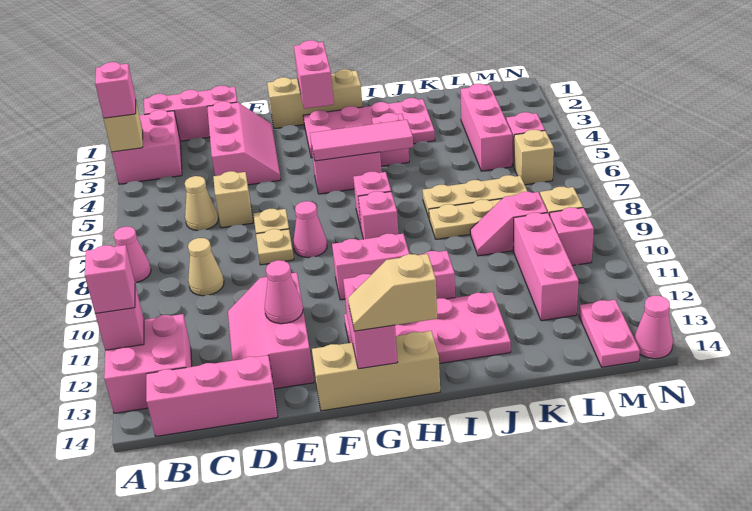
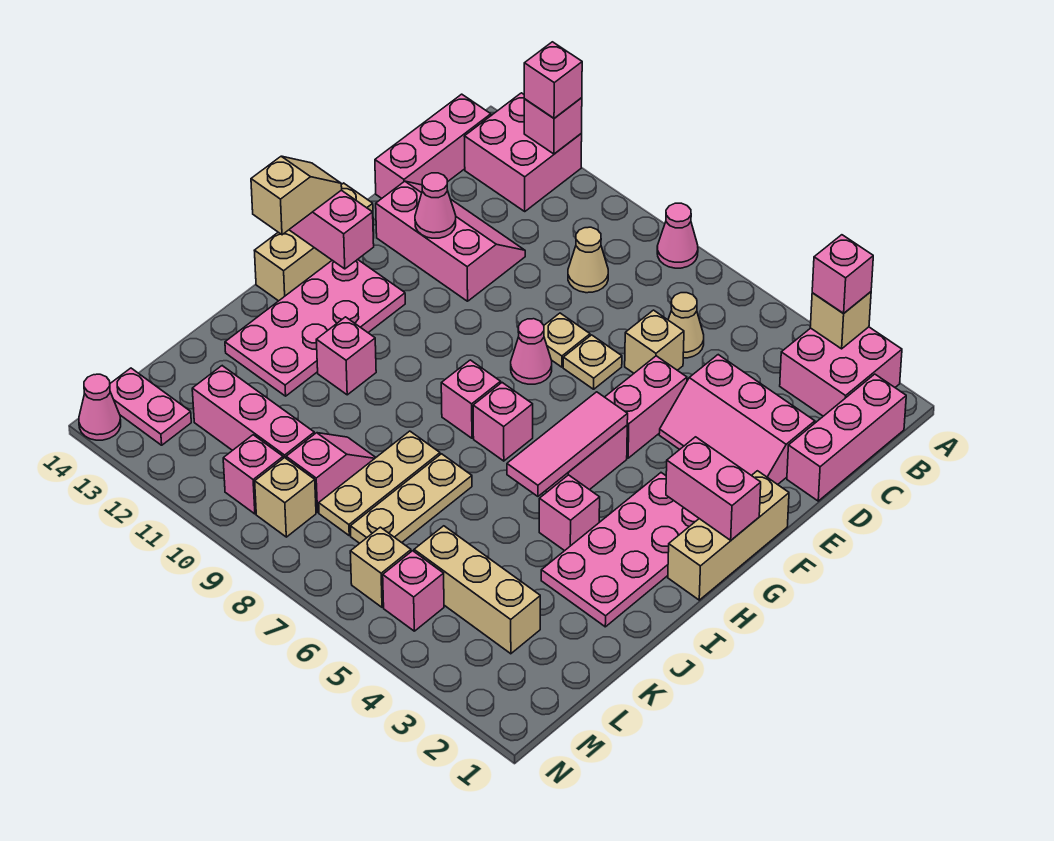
pink brick G10:H10 level 1 -> pink brick E5:F5 level 1
pink brick L3:L5 level 1 -> tan brick L3:L5 level 1

